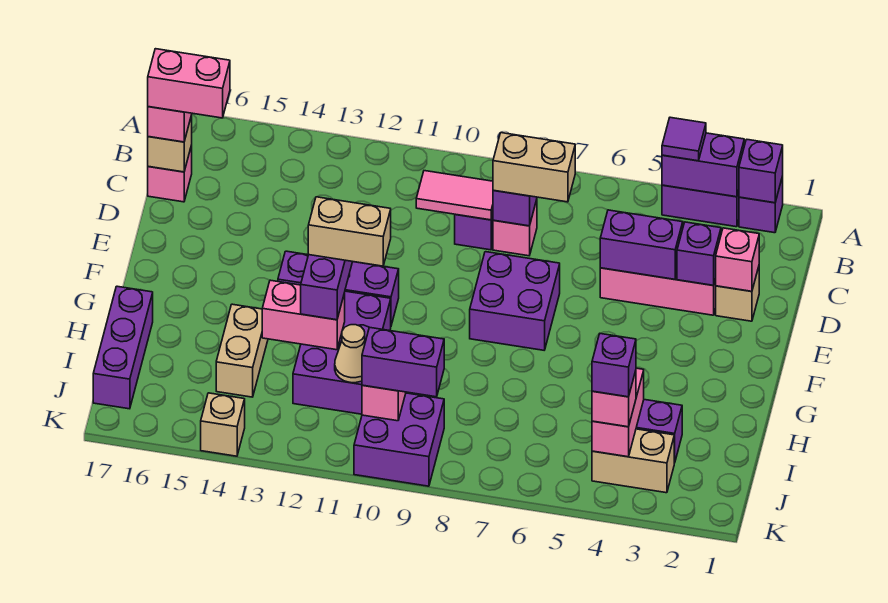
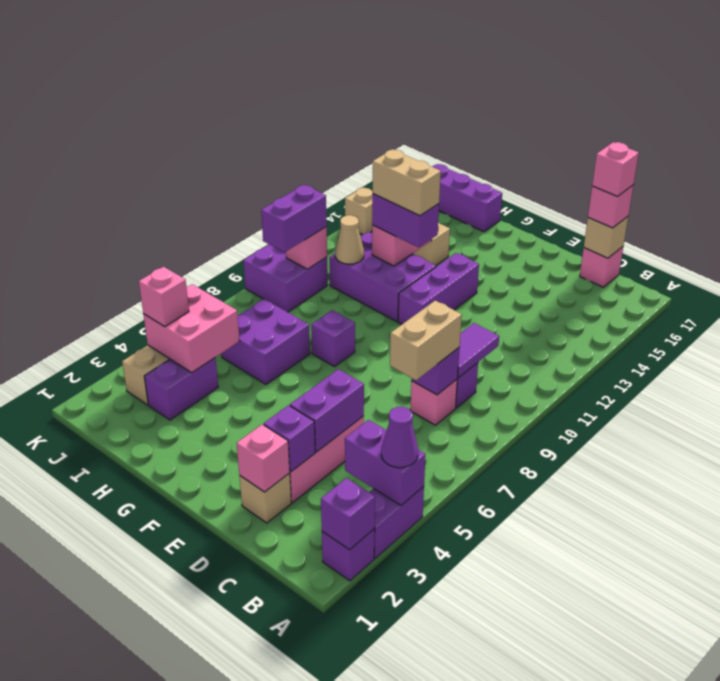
purple brick A3:A4 level 2 -> purple brick A4:B4 level 2
purple tile A4 level 3 -> purple cone A4 level 3
pink tile C9:C10 level 2 -> purple tile C9:C10 level 2
pink brick C16:C17 level 4 -> pink brick C17 level 4
purple brick E7:F8 level 1 -> purple brick H6:I7 level 1
tan brick G11:G12 level 4 -> tan brick G12:H12 level 4
pink brick I4:J4 level 2 -> pink brick I4:J5 level 2
purple brick J4 level 4 -> purple brick G8 level 1

